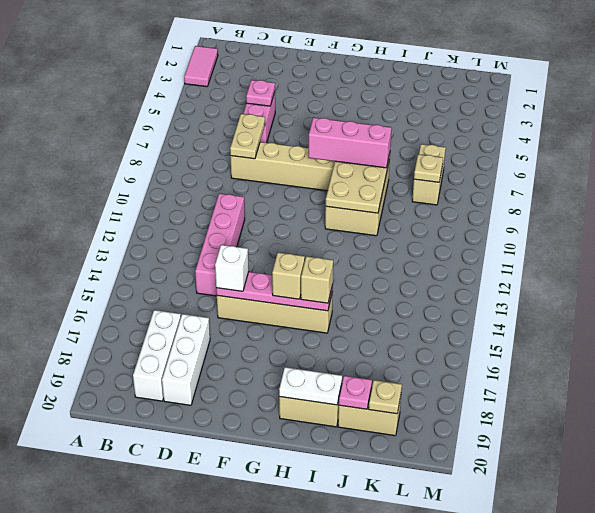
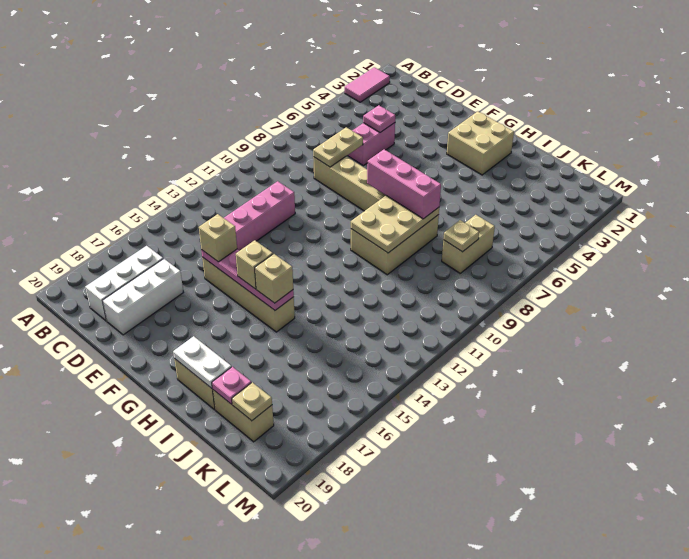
white brick E15 level 3 -> tan brick E15 level 3
none -> tan brick G2:H3 level 1

